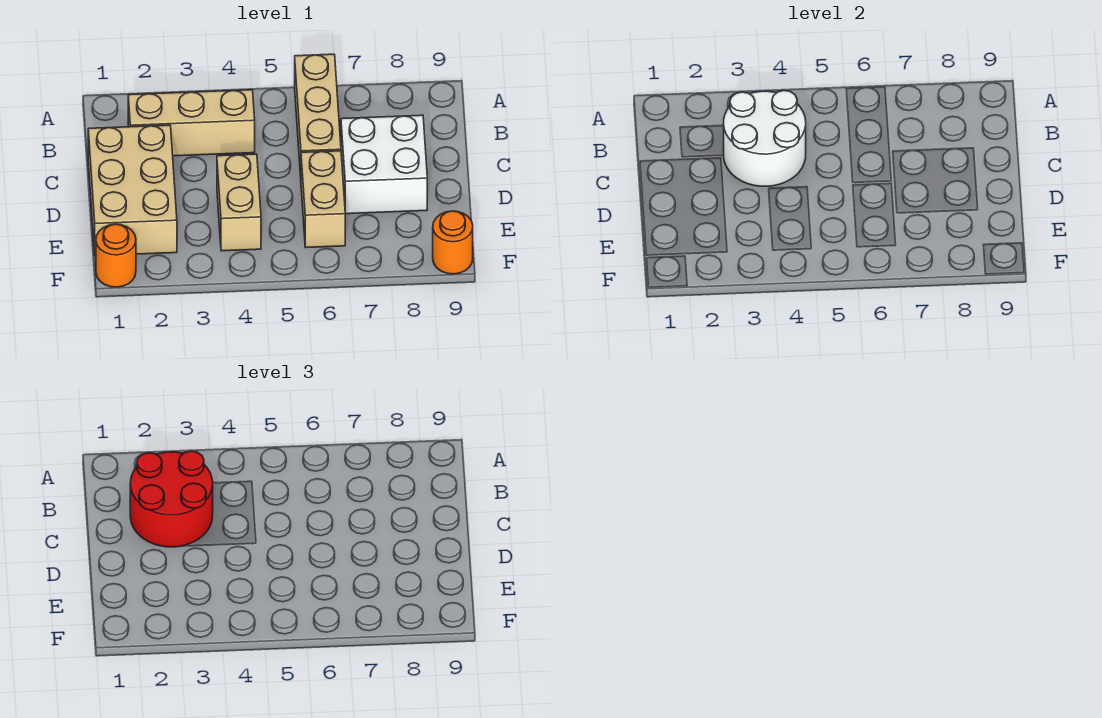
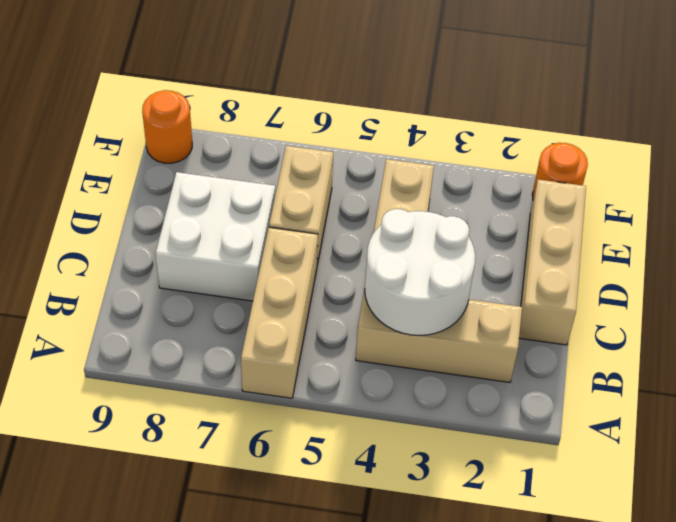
red round brick B2:C3 level 3 -> none
tan brick C1:E2 level 1 -> tan brick C1:E1 level 1

